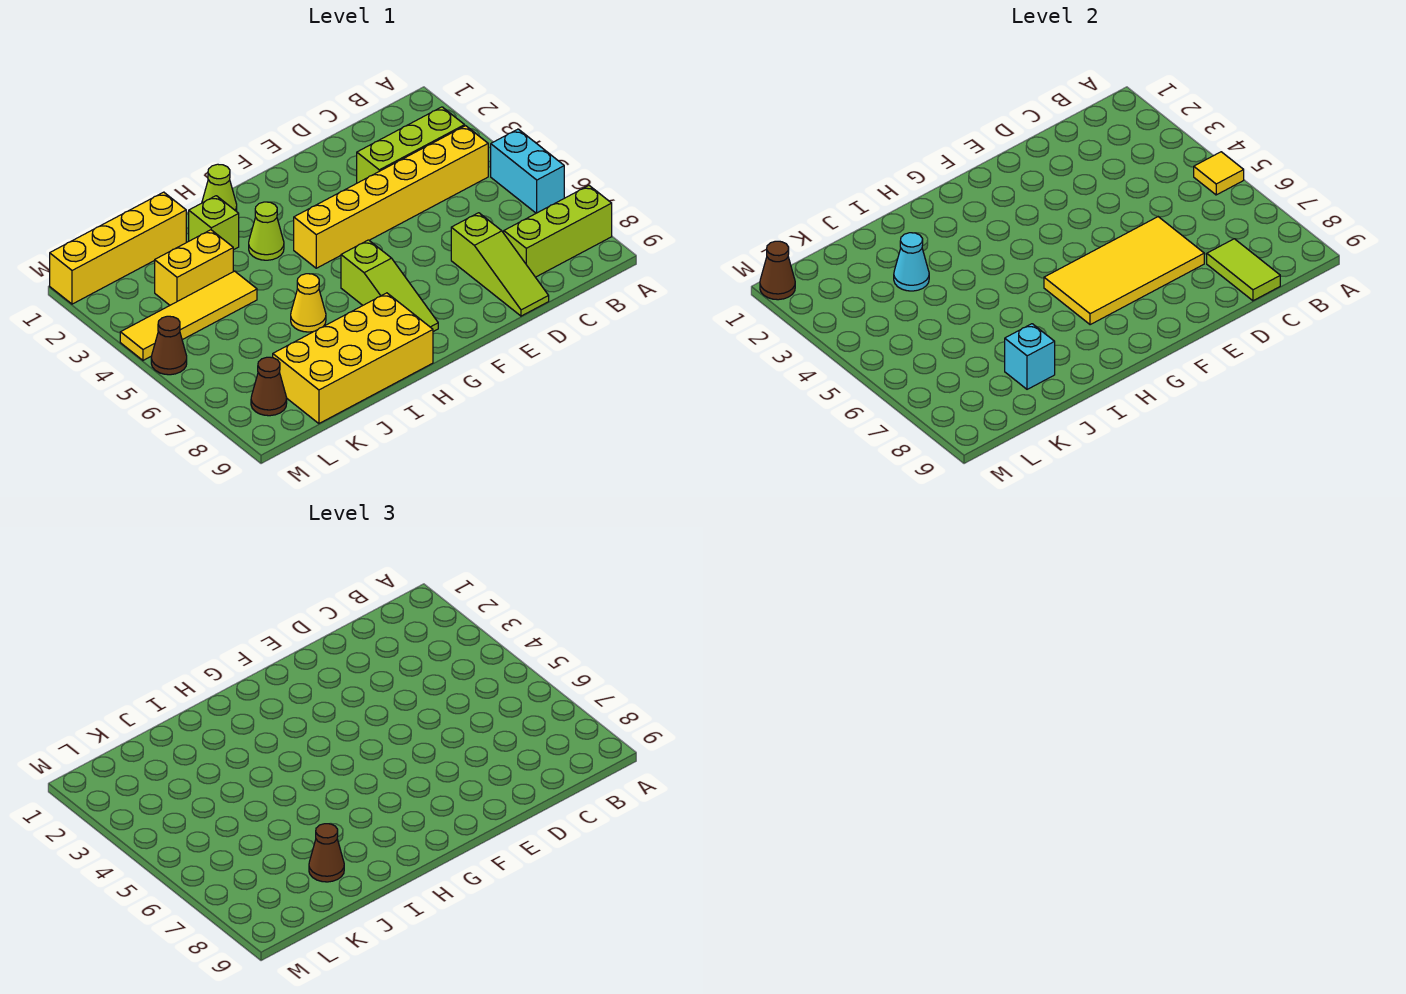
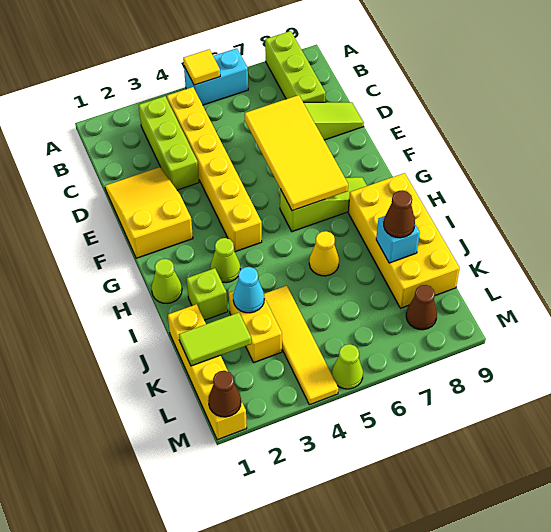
lime tile C8:C9 level 2 -> lime tile K1:K2 level 2
none -> yellow slope D1:F2 level 1 top F
brown cone M5 level 1 -> lime cone M5 level 1

